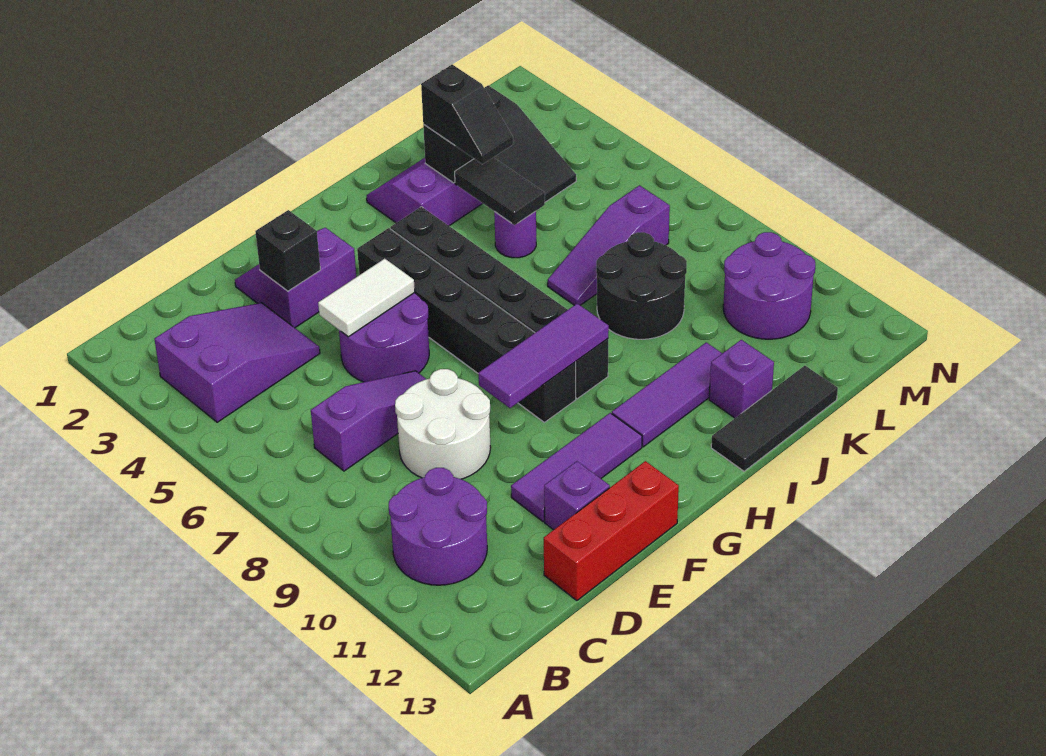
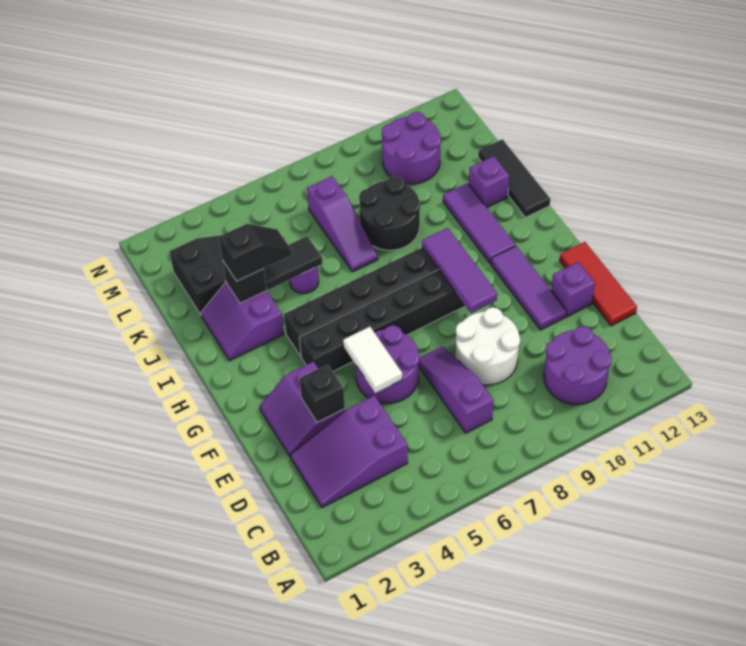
purple slope B3:D4 level 1 top B -> purple slope C2:D4 level 1 top 4
red brick D13:F13 level 1 -> red tile D13:F13 level 1

